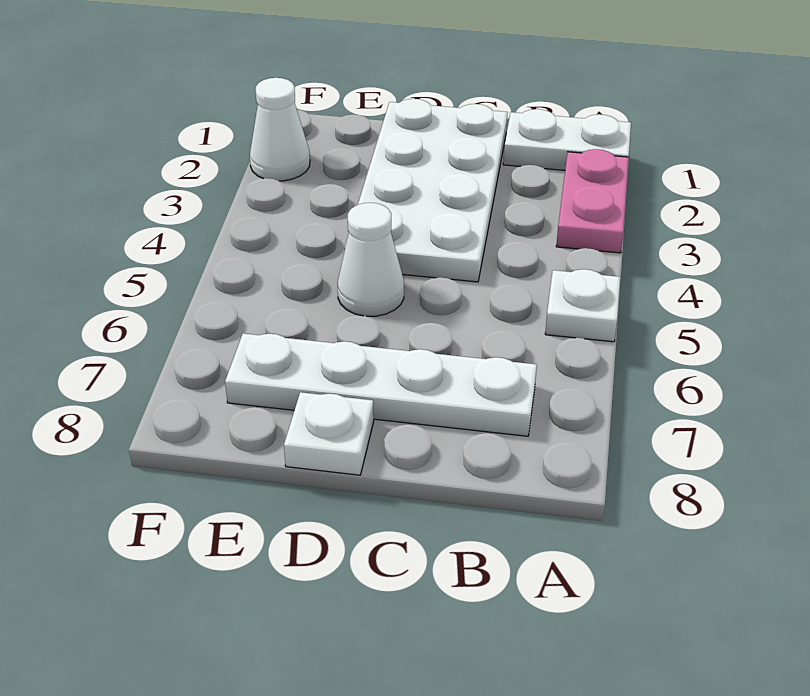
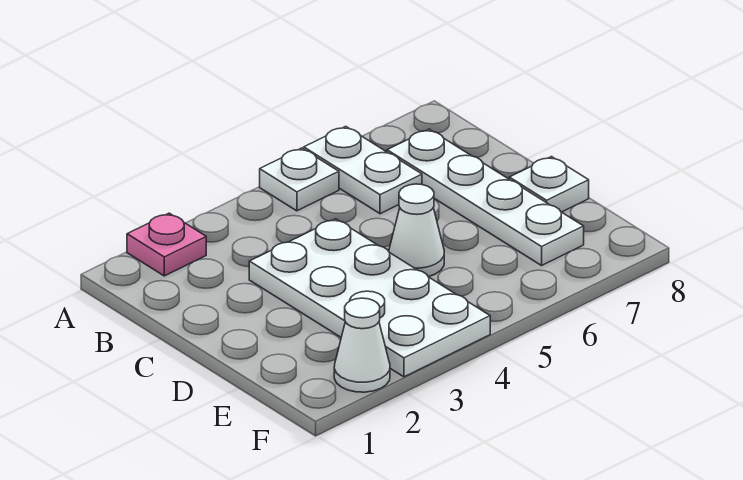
white plate A1:B1 level 1 -> white plate A6:B6 level 1
pink plate A2:A3 level 1 -> pink plate A2 level 1
white plate C1:D4 level 1 -> white plate C3:F4 level 1

